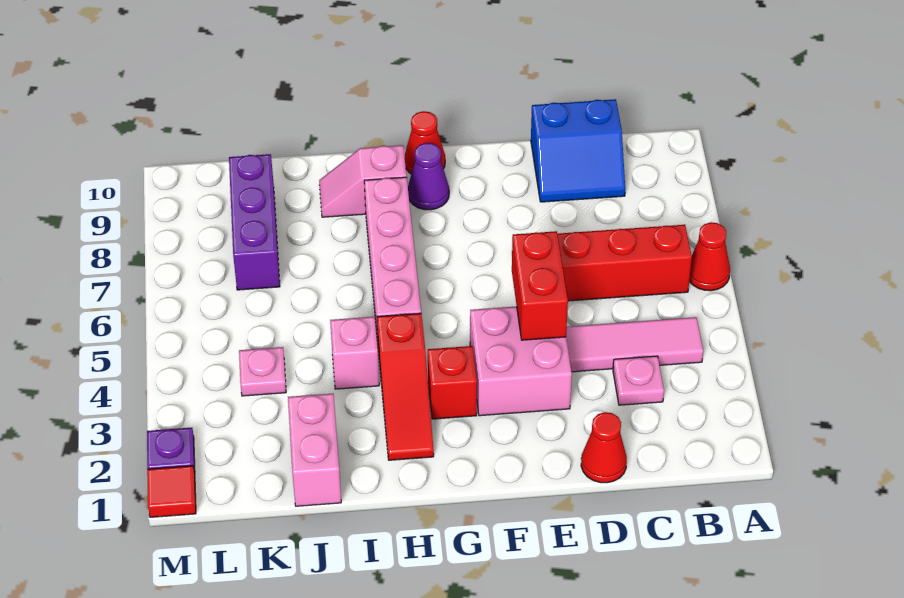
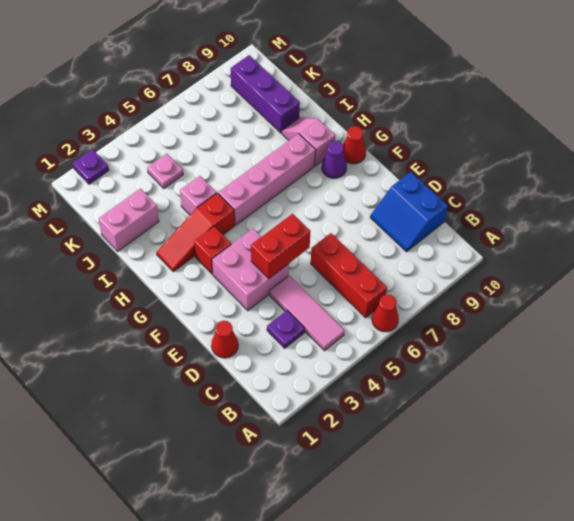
pink plate C3 level 1 -> purple plate C3 level 1
purple brick K7:K9 level 1 -> purple brick J9:L9 level 1
red tile M1 level 1 -> none

